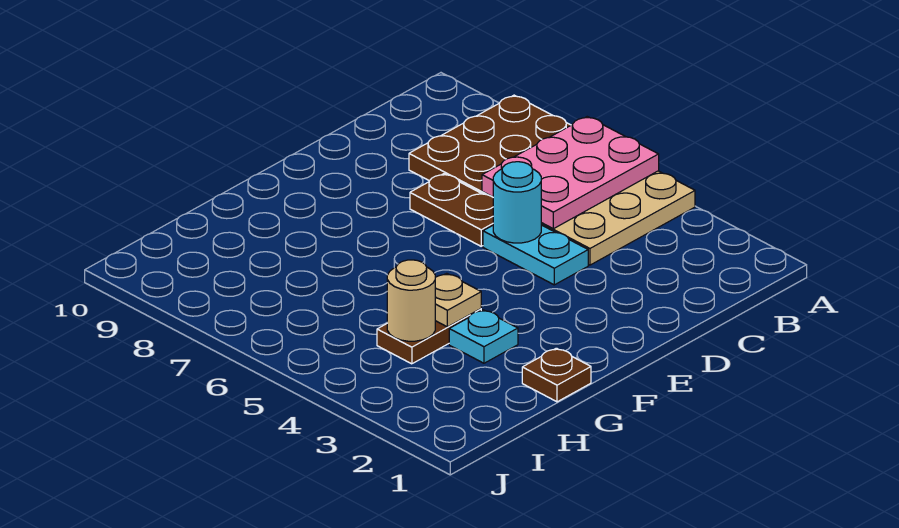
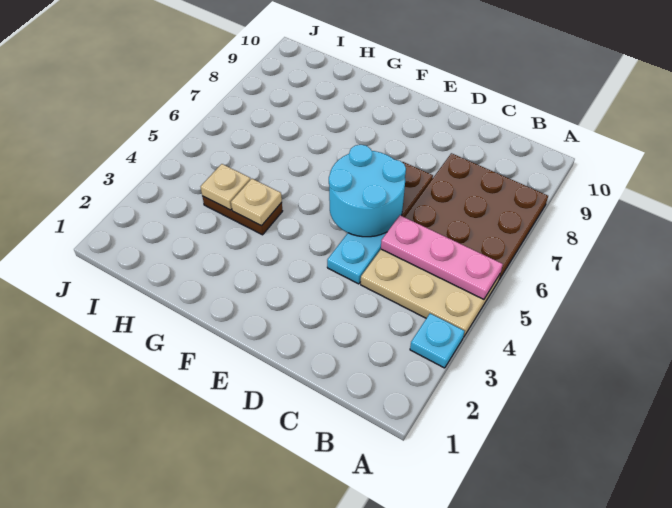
pink plate A5:C6 level 2 -> pink plate A5:C5 level 2
cyan round brick D5 level 2 -> cyan round brick D5:E6 level 2
brown plate G1 level 1 -> none
cyan plate G3 level 1 -> cyan plate A3 level 1
tan round brick H4 level 2 -> tan plate H4 level 2

